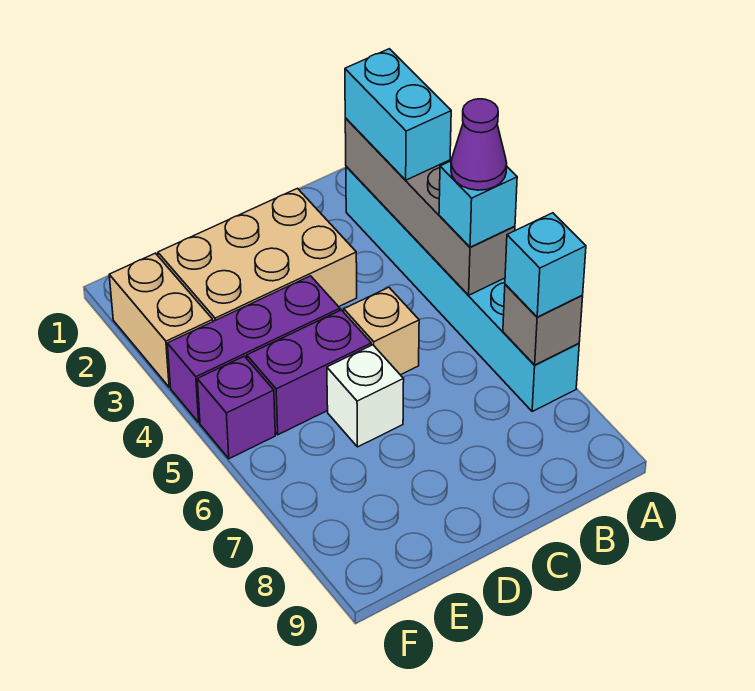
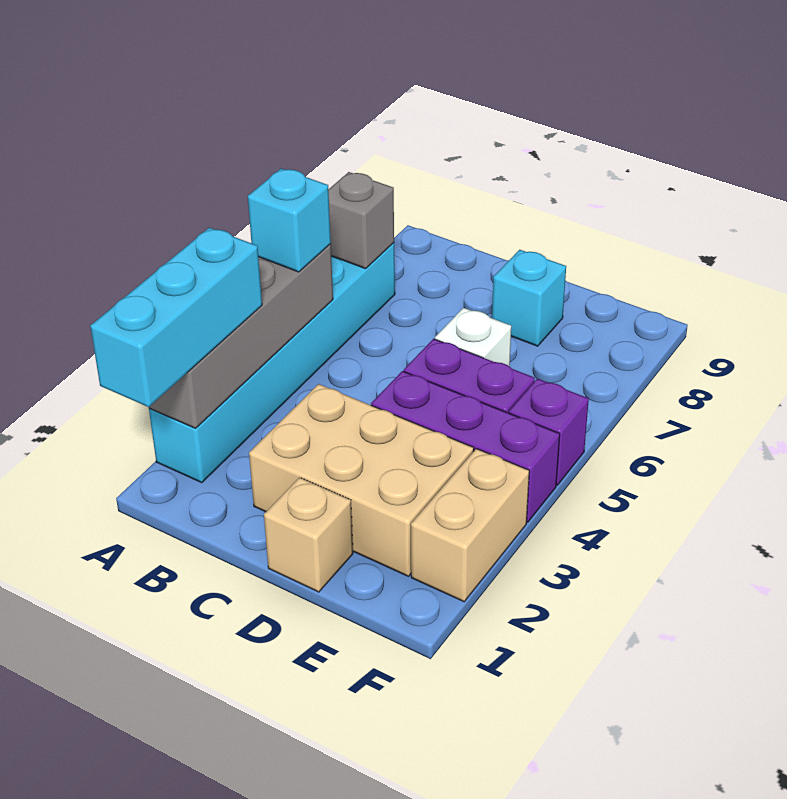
cyan brick A2:A3 level 3 -> cyan brick A1:A3 level 3
purple cone A5 level 4 -> none
cyan brick A7 level 3 -> cyan brick D8 level 1
tan brick C5 level 1 -> tan brick D1 level 1

